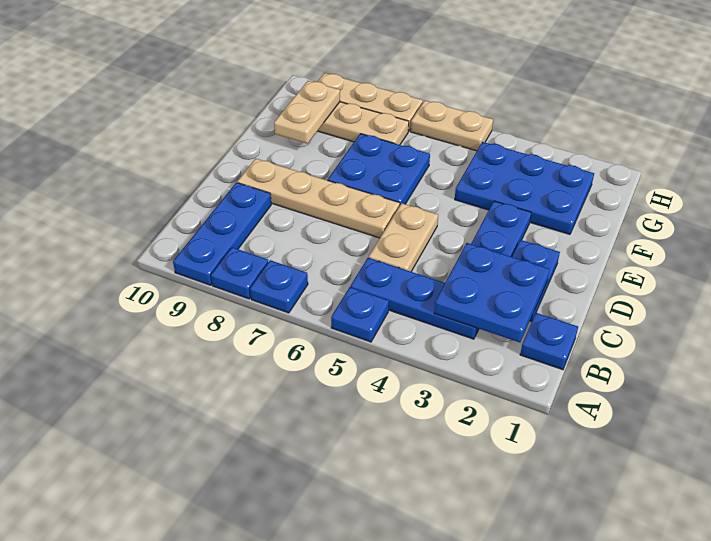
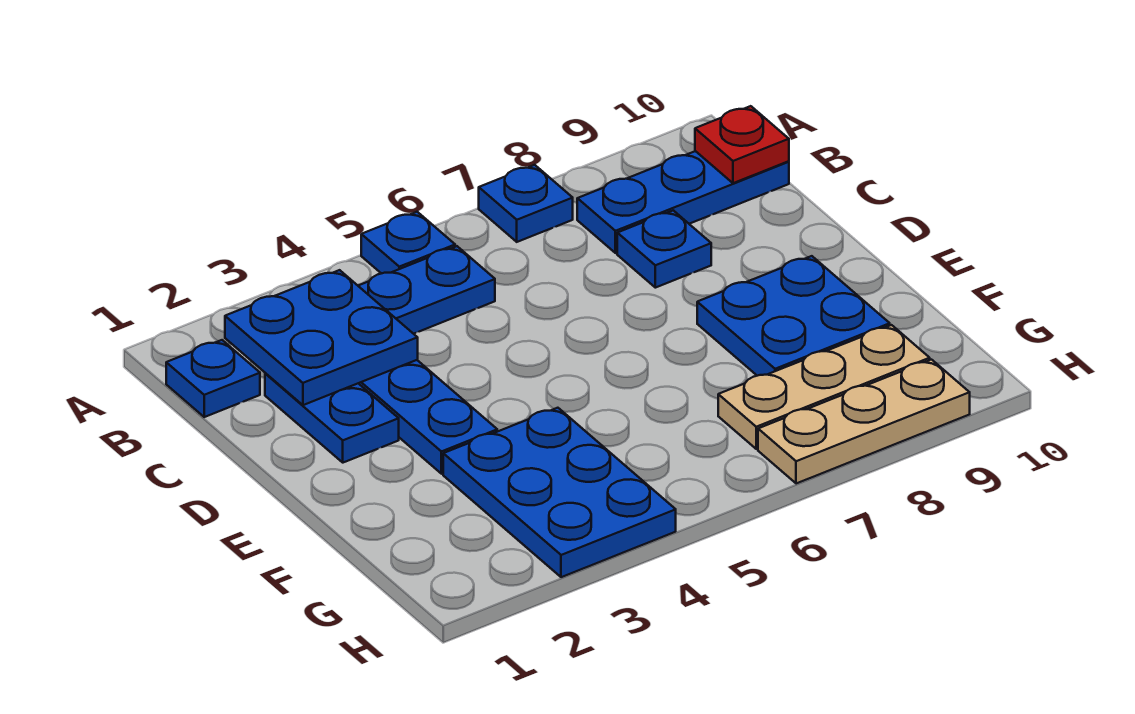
blue plate A8 level 1 -> blue plate C8 level 1
blue plate A9:C9 level 1 -> blue plate B8:B10 level 1
none -> red plate B10 level 2
tan plate C5:D5 level 1 -> none
tan plate D6:D9 level 1 -> none
blue plate E6:F7 level 1 -> blue plate E8:F9 level 1
blue plate F2:G4 level 1 -> blue plate F3:H4 level 1
tan plate F9:G9 level 2 -> none
tan plate H5:H6 level 1 -> none

